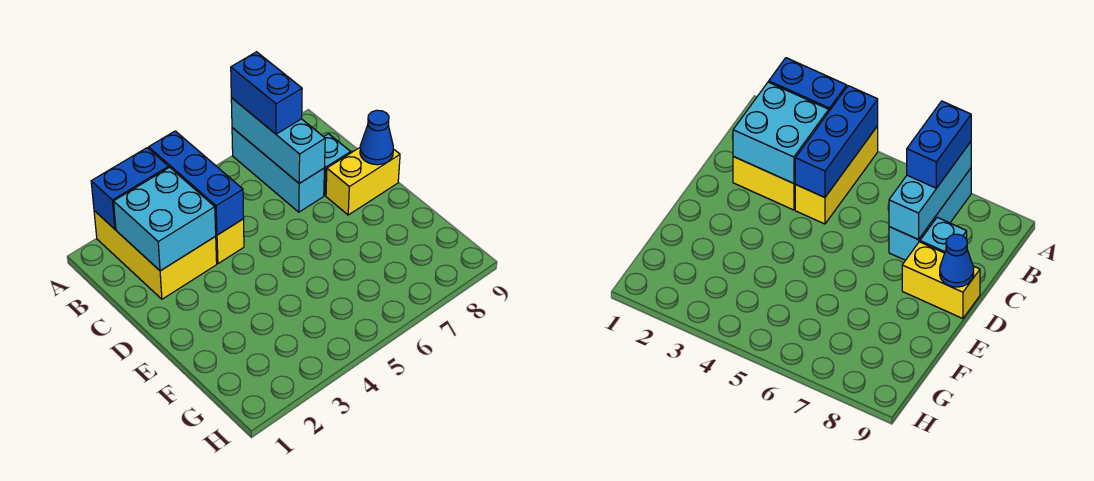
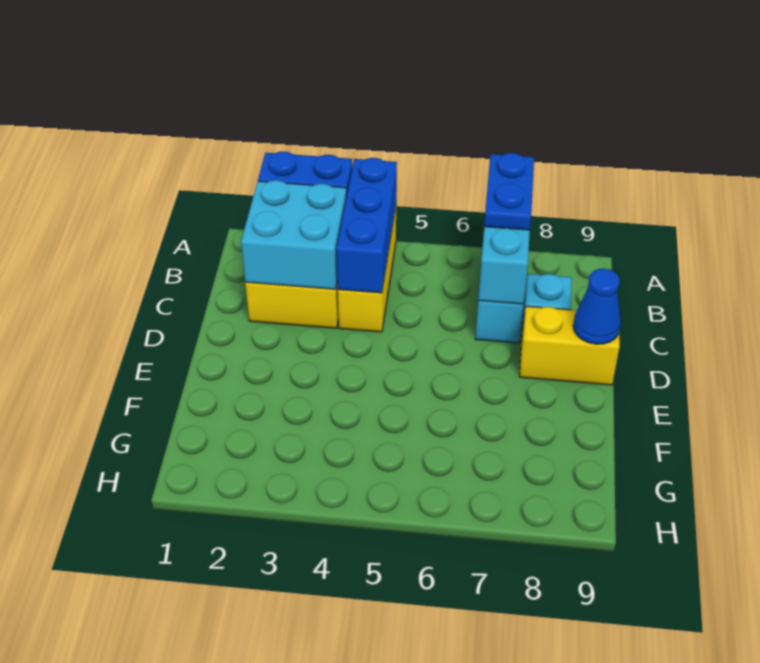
blue brick A7:B7 level 3 -> blue plate A7:B7 level 3

